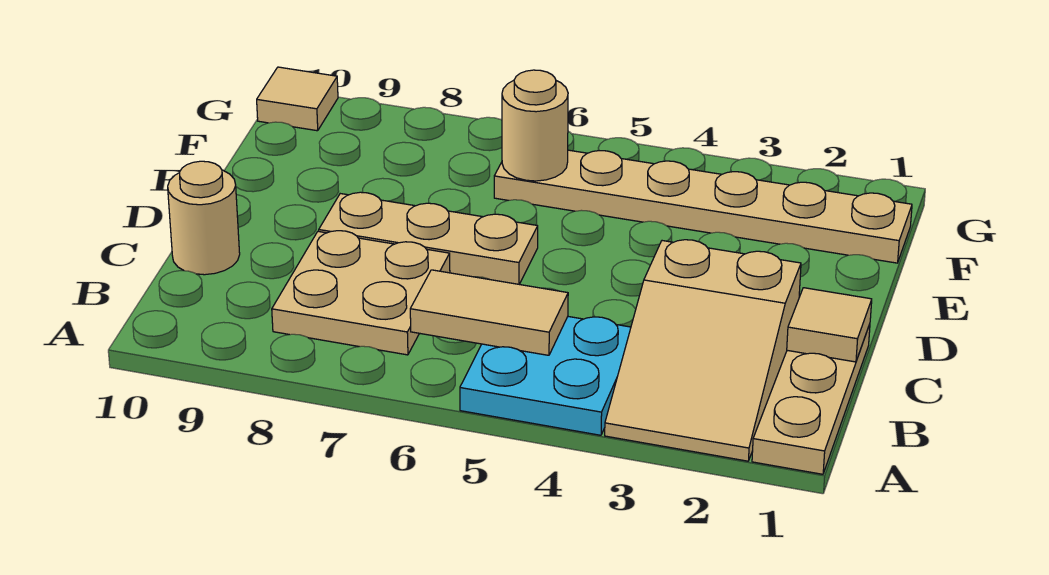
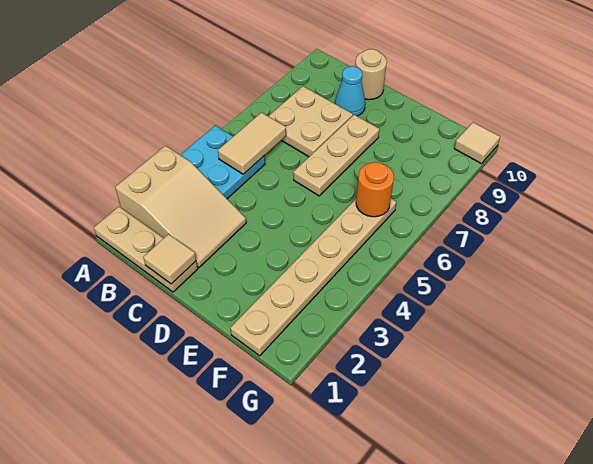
tan slope A2:C3 level 1 top C -> tan slope A2:C3 level 1 top A
none -> cyan cone C9 level 1
tan round brick F6 level 2 -> orange round brick F6 level 2

